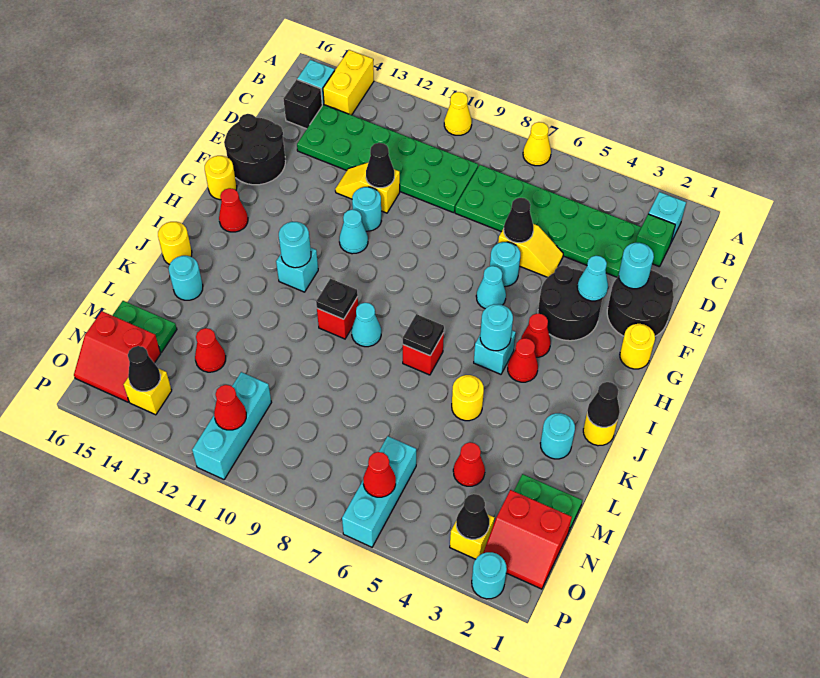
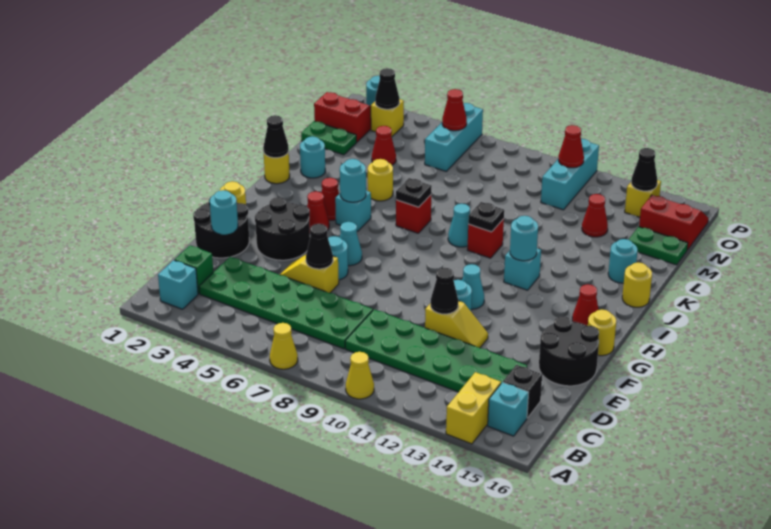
cyan cone F3 level 2 -> none

